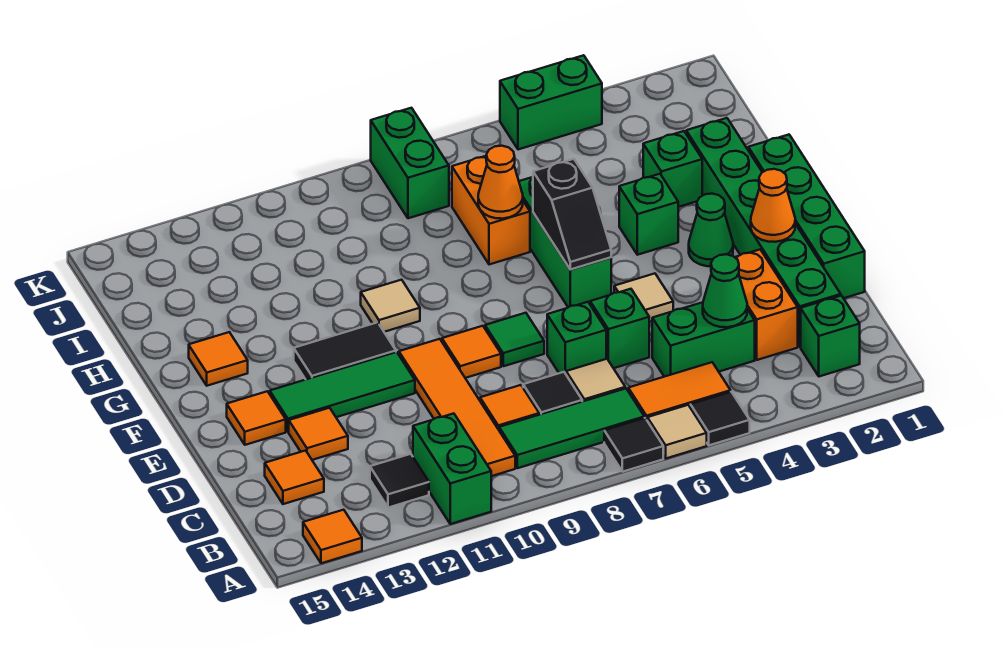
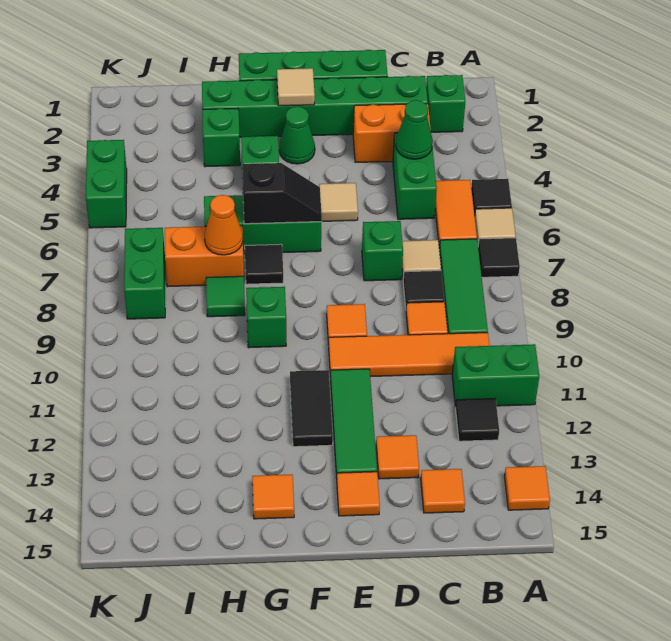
green brick D6 level 1 -> green brick G9 level 1
orange cone E2 level 2 -> none
green tile E8 level 1 -> green tile H8 level 1
none -> black tile G7 level 1
tan tile G10 level 1 -> tan tile F2 level 2
green brick J8:K8 level 1 -> green brick J7:J8 level 1

